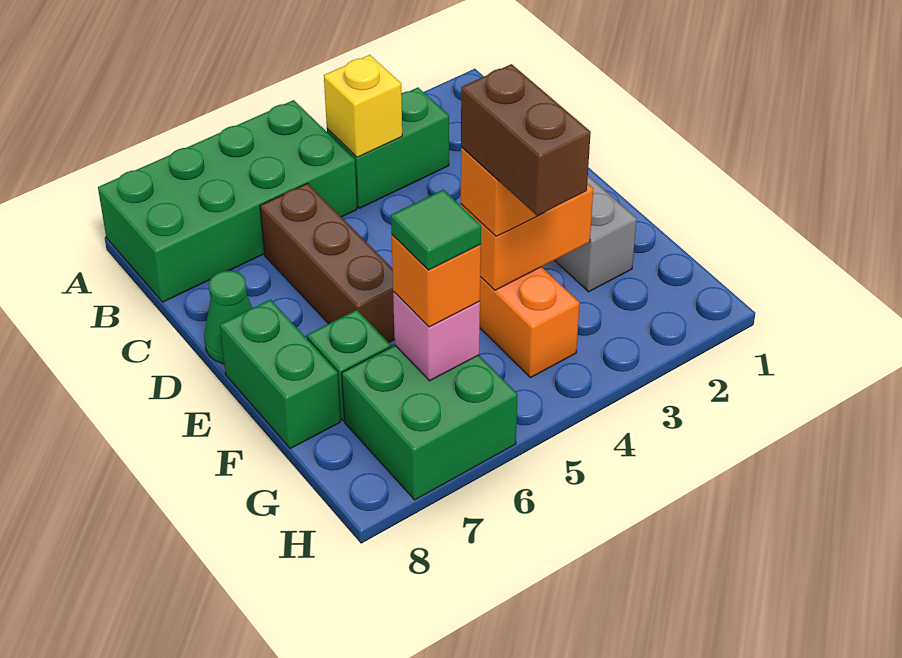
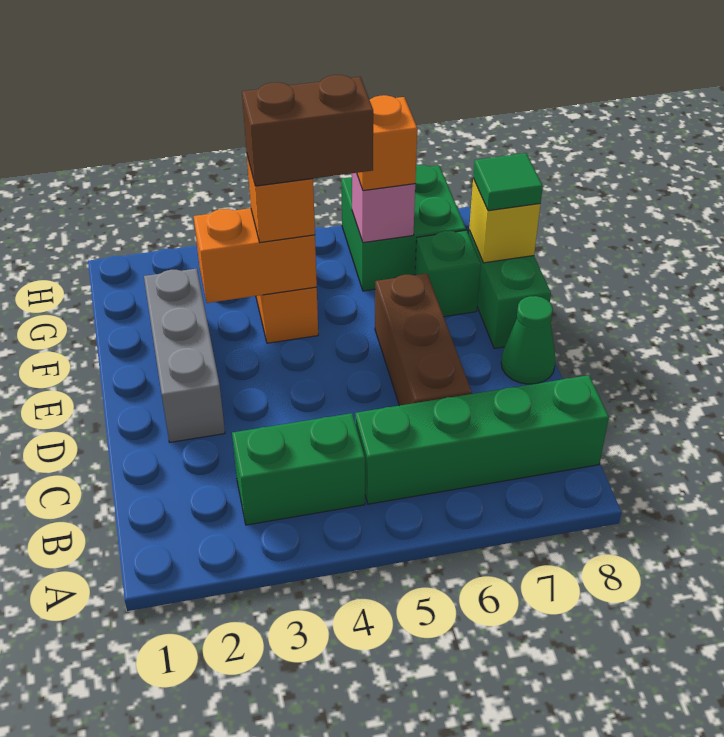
green brick A5:B8 level 1 -> green brick B5:B8 level 1
yellow brick B4 level 2 -> yellow brick F8 level 2
brown brick F4:G4 level 4 -> brown brick F4:F5 level 4
green tile G6 level 4 -> green tile F8 level 3

